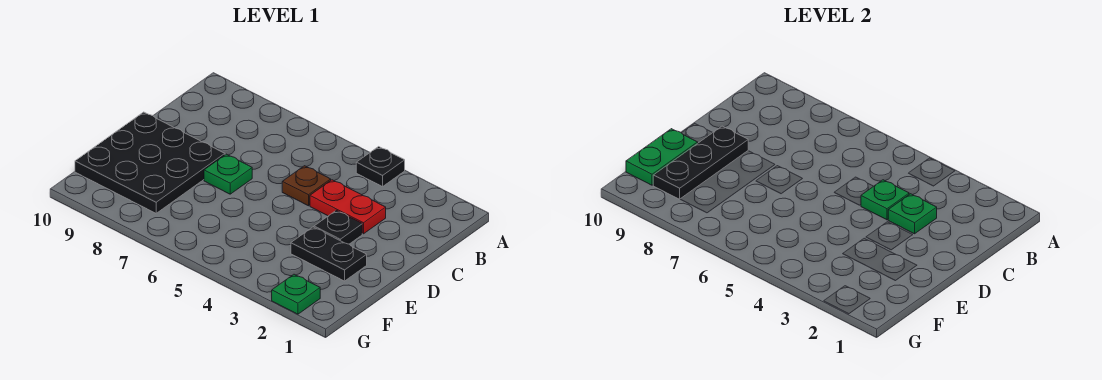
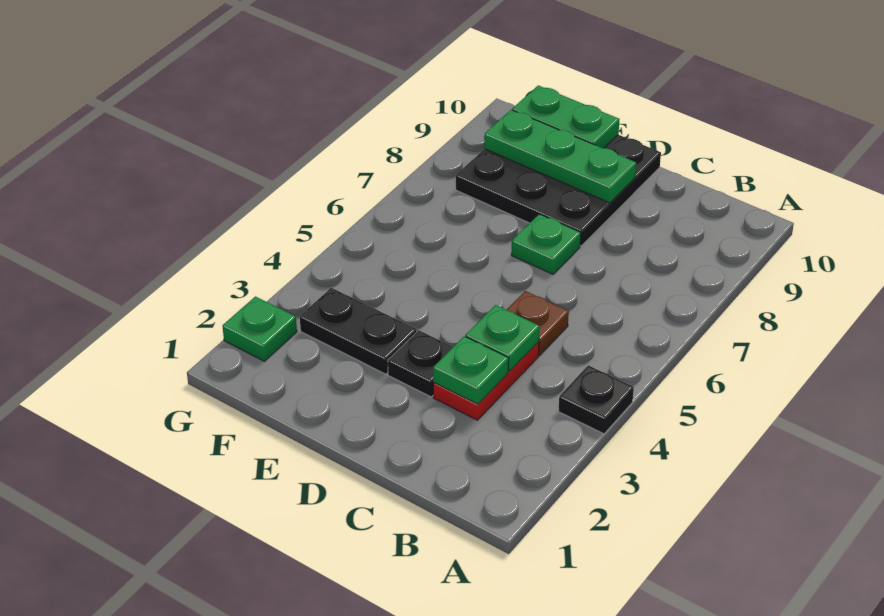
black plate D9:F9 level 2 -> green plate D9:F9 level 2
black plate E2:E3 level 1 -> black plate E3:F3 level 1

